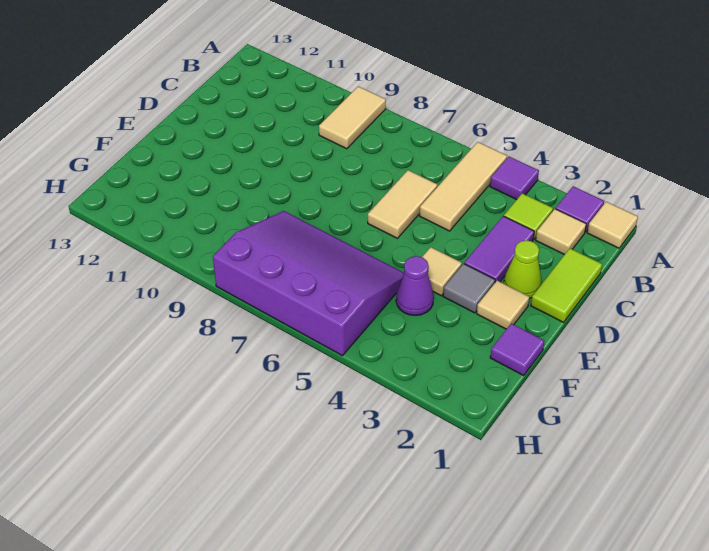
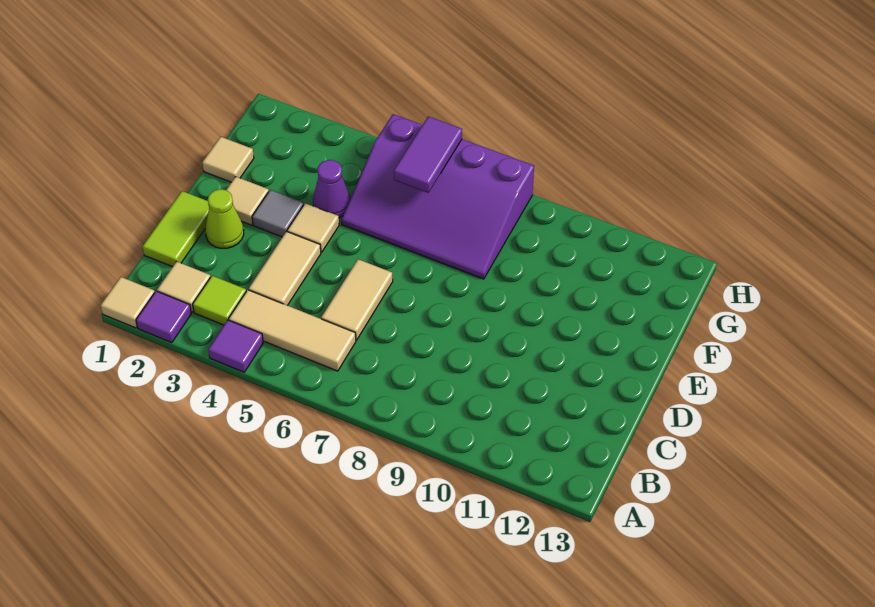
tan tile A5:C5 level 1 -> tan tile B4:B6 level 1
tan tile A9:B9 level 1 -> tan tile C4:D4 level 1
purple tile C3:D3 level 1 -> purple tile G6:H6 level 2
purple tile F1 level 1 -> tan tile F1 level 1

